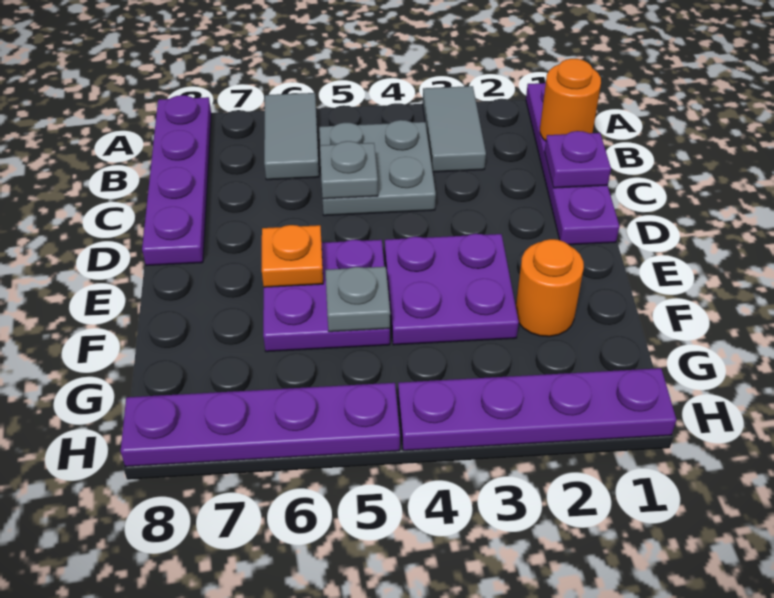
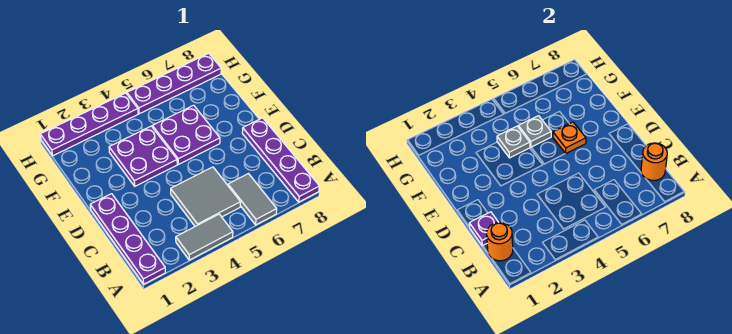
grey tile A3:B3 level 1 -> grey tile A3:A4 level 1
grey plate B4:C5 level 1 -> grey tile B4:C5 level 1
grey plate C5 level 2 -> grey plate F4 level 2
orange round brick F2 level 1 -> orange round brick B8 level 2

